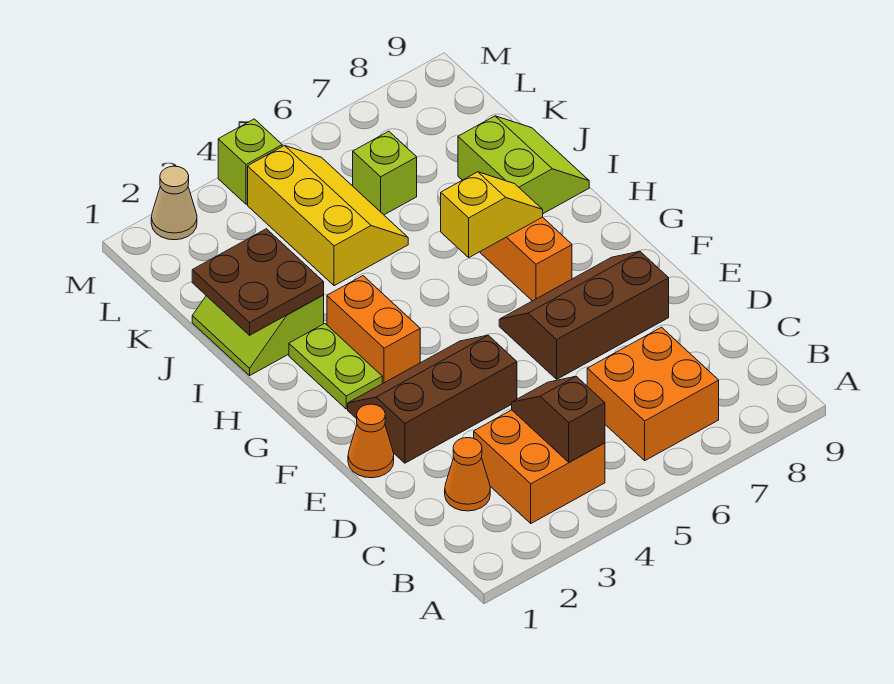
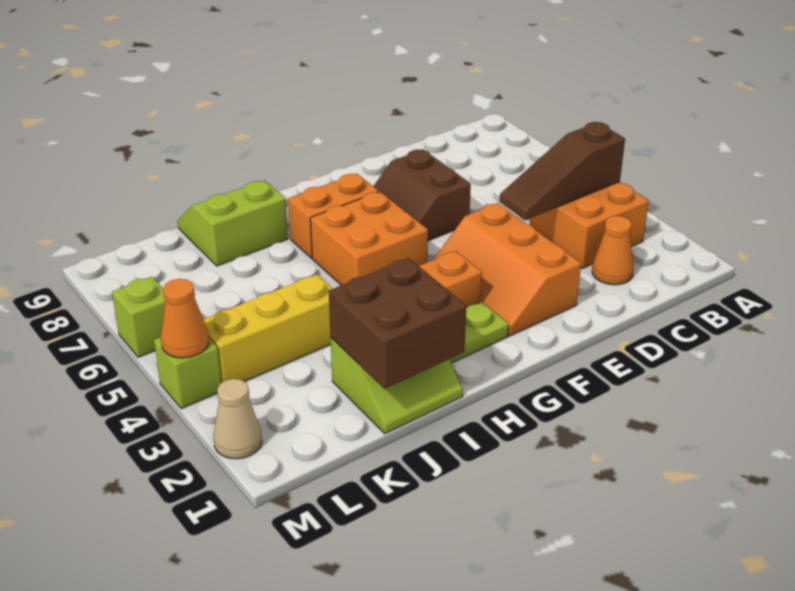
brown slope B4:C4 level 2 top B -> brown slope B4:D4 level 2 top B
orange brick B6:C7 level 1 -> orange brick G5:H6 level 1
orange cone E1 level 1 -> orange cone M4 level 2
brown slope E2:F4 level 1 top E -> orange slope E2:F4 level 1 top E
brown slope E6:F8 level 1 top E -> brown slope E6:F7 level 1 top E
yellow slope H6:H7 level 2 top 6 -> none
brown plate I1:J2 level 2 -> brown brick I1:J2 level 2
lime brick K6 level 1 -> lime brick M6 level 1

